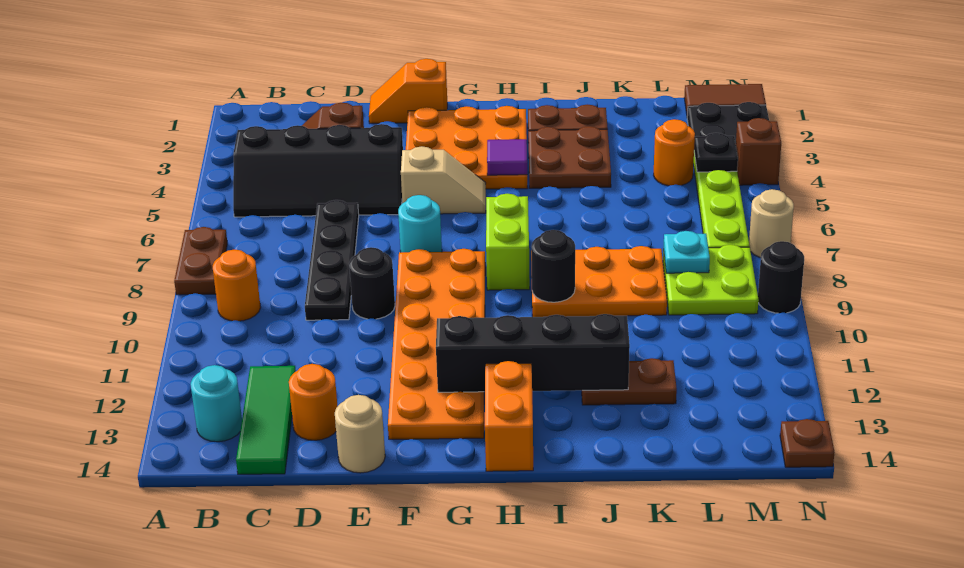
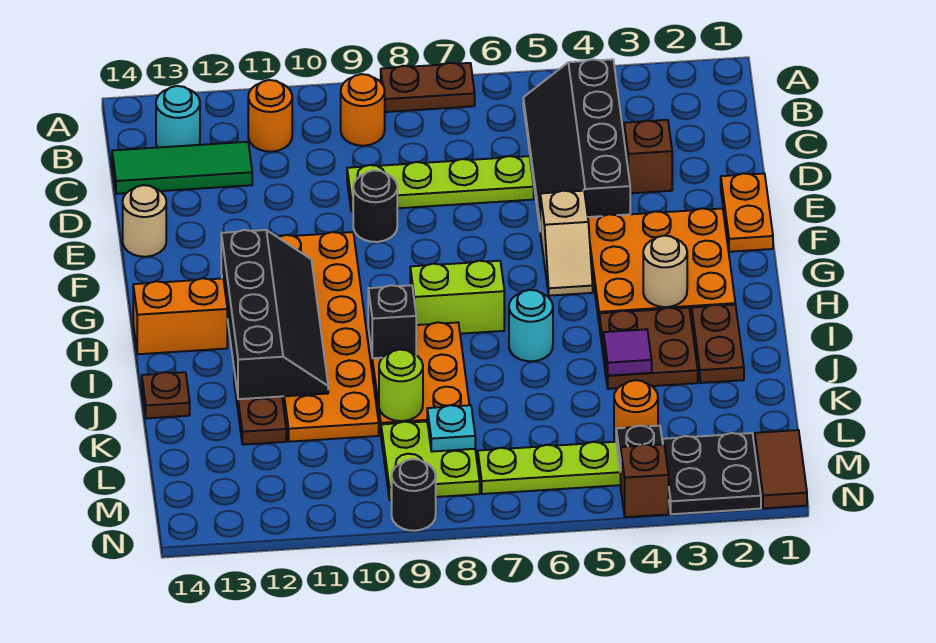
black plate D6:D9 level 1 -> lime plate D6:D9 level 1
orange round brick D13 level 1 -> orange round brick B11 level 1
orange slope E1:F1 level 1 top F -> orange plate E1:F1 level 1
cyan round brick F7 level 1 -> cyan round brick I6 level 1
orange plate F8:G13 level 1 -> orange plate F10:K11 level 1
purple tile H4 level 2 -> purple tile J4 level 2
black round brick I9 level 2 -> black brick I9 level 2
none -> lime round brick K9 level 2
tan round brick N7 level 1 -> tan round brick H3 level 2
brown plate N14 level 1 -> brown plate J14 level 1

